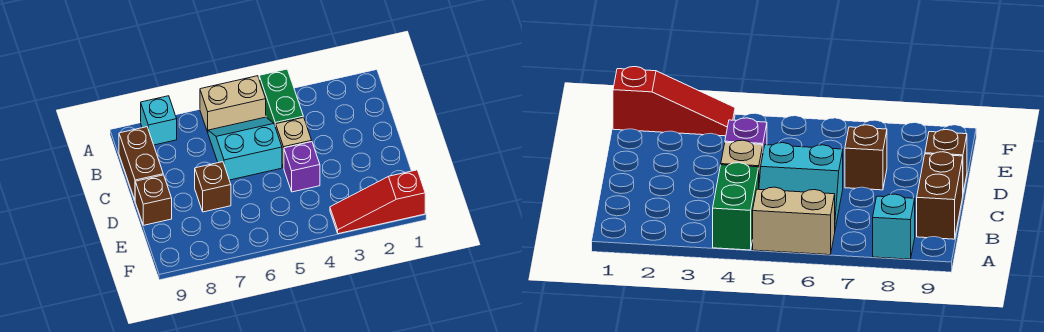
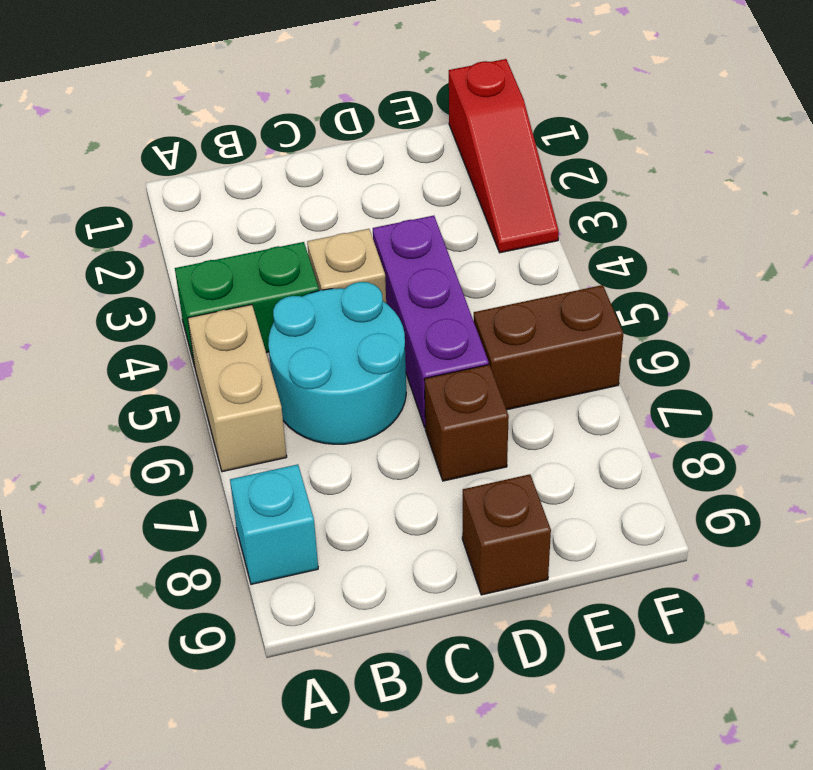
cyan slope B5:C6 level 1 top C -> cyan round brick B5:C6 level 1
brown brick B9:C9 level 1 -> brown brick E6:F6 level 1
purple brick D4 level 1 -> purple brick D4:D6 level 1

